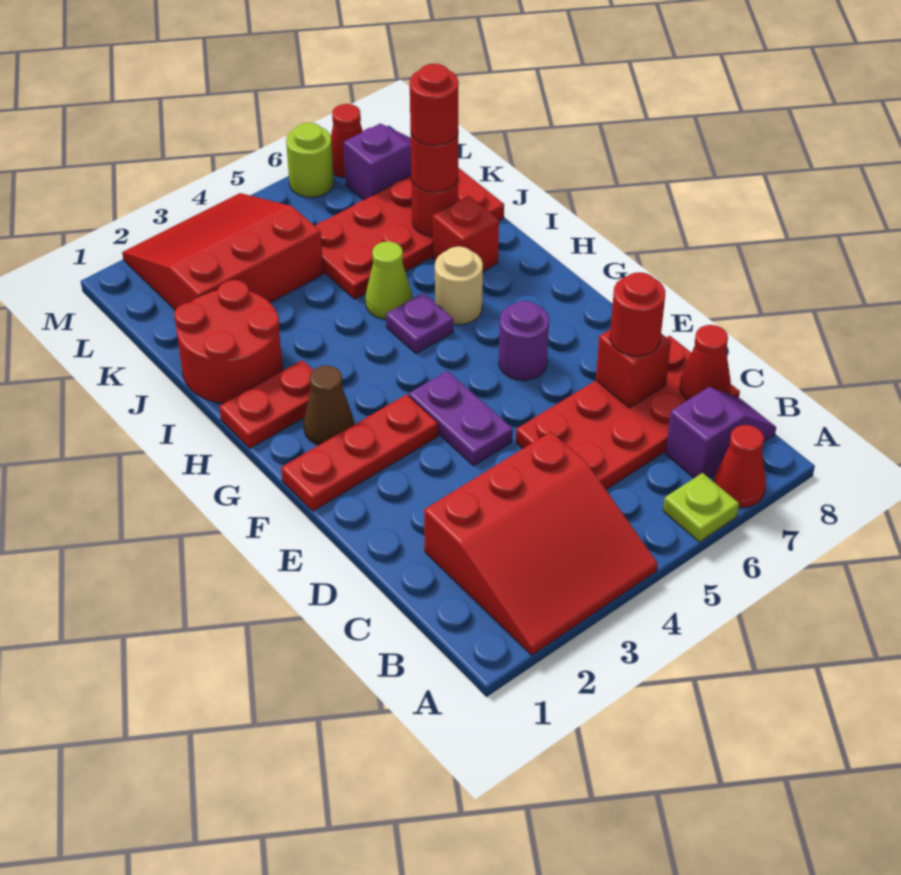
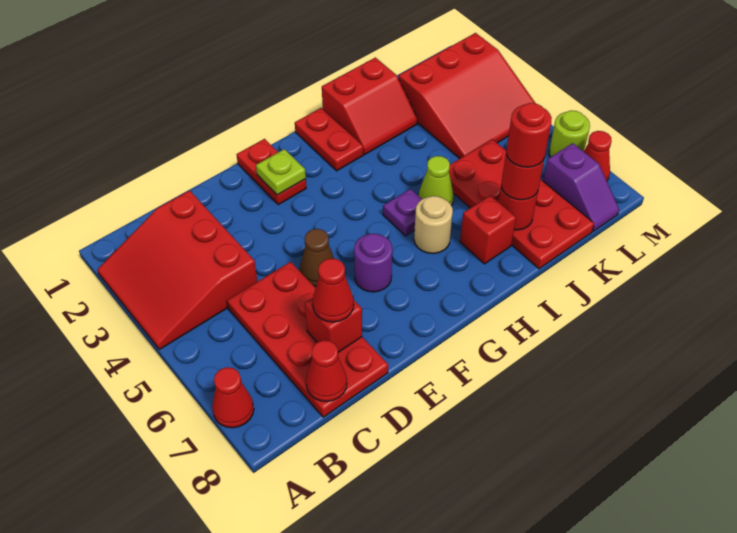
lime plate A6 level 1 -> lime plate F2 level 2
purple slope B7:B8 level 1 top 7 -> none
red round brick D7 level 3 -> red cone D7 level 3
purple plate E4:F4 level 1 -> none
red plate F1:F3 level 1 -> red plate F1:F2 level 1
brown cone G2 level 1 -> brown cone E5 level 1
red round brick I1:J2 level 1 -> red slope I1:J2 level 1 top 1
red slope K2:M4 level 1 top K -> red slope K2:M4 level 1 top 2

